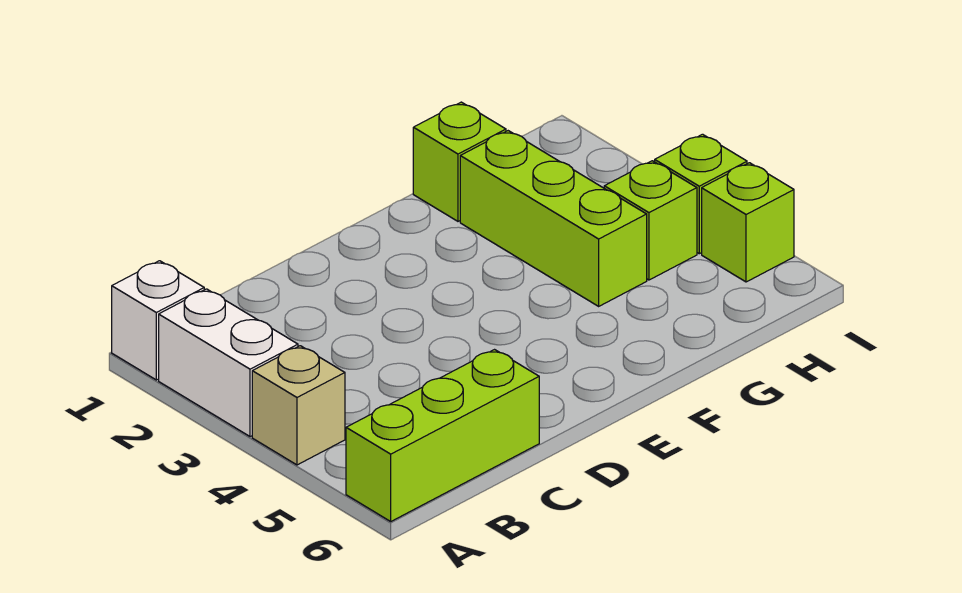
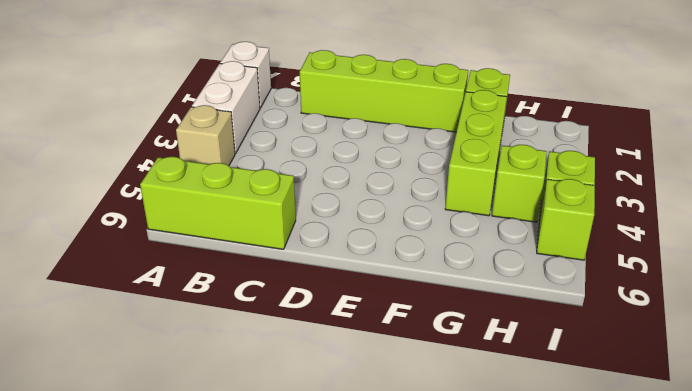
none -> lime brick C1:F1 level 1

